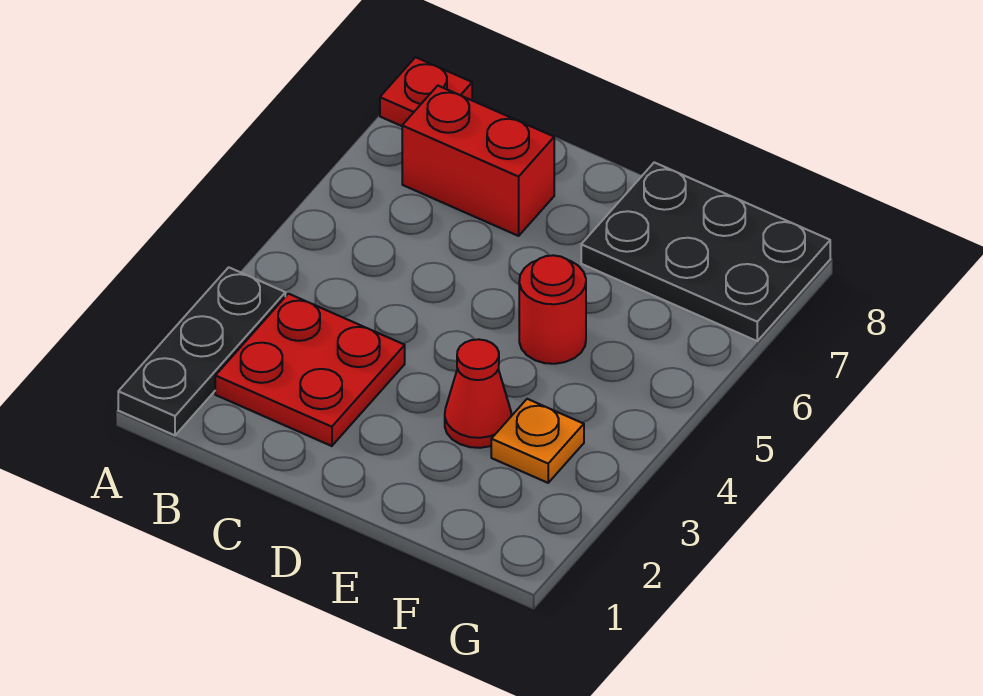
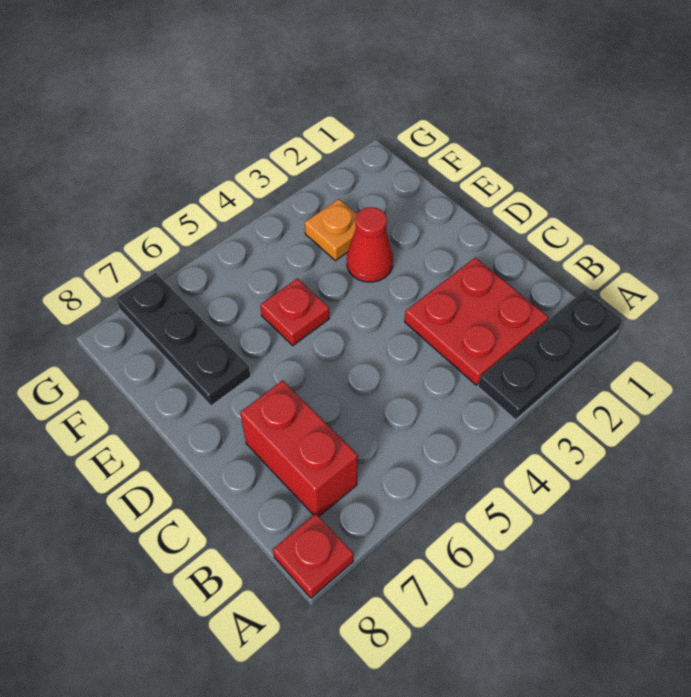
red round brick E5 level 1 -> red plate E5 level 1
black plate E7:G8 level 1 -> black plate E7:G7 level 1

